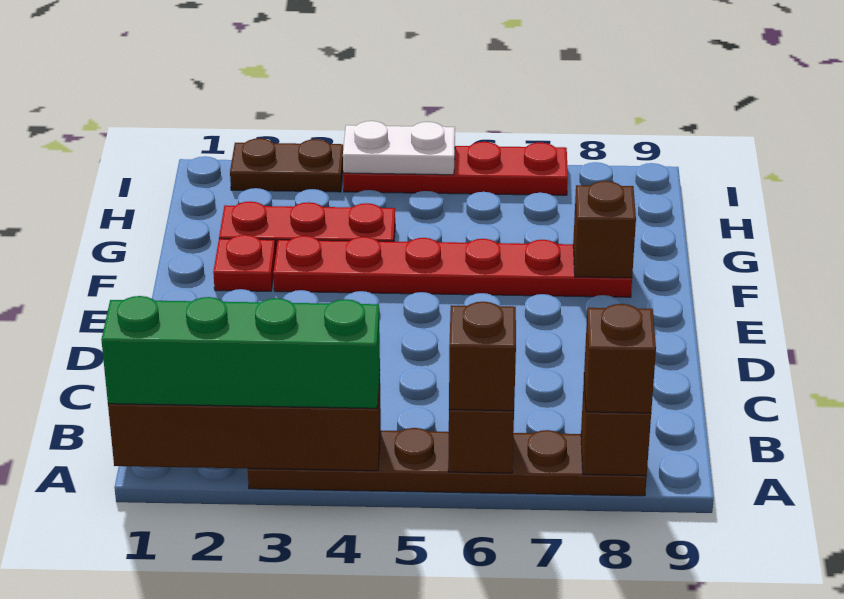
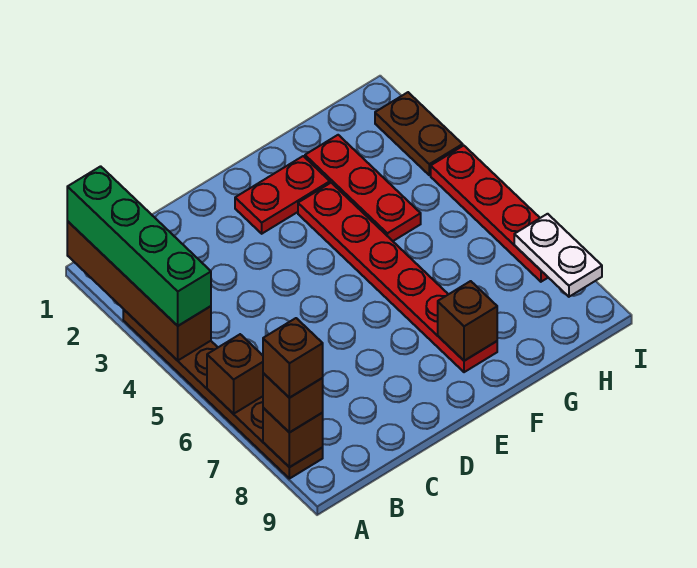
brown brick A6 level 3 -> brown brick A8 level 4
red plate F2 level 1 -> red plate E2:F2 level 1
white plate I4:I5 level 2 -> white plate I7:I8 level 2

